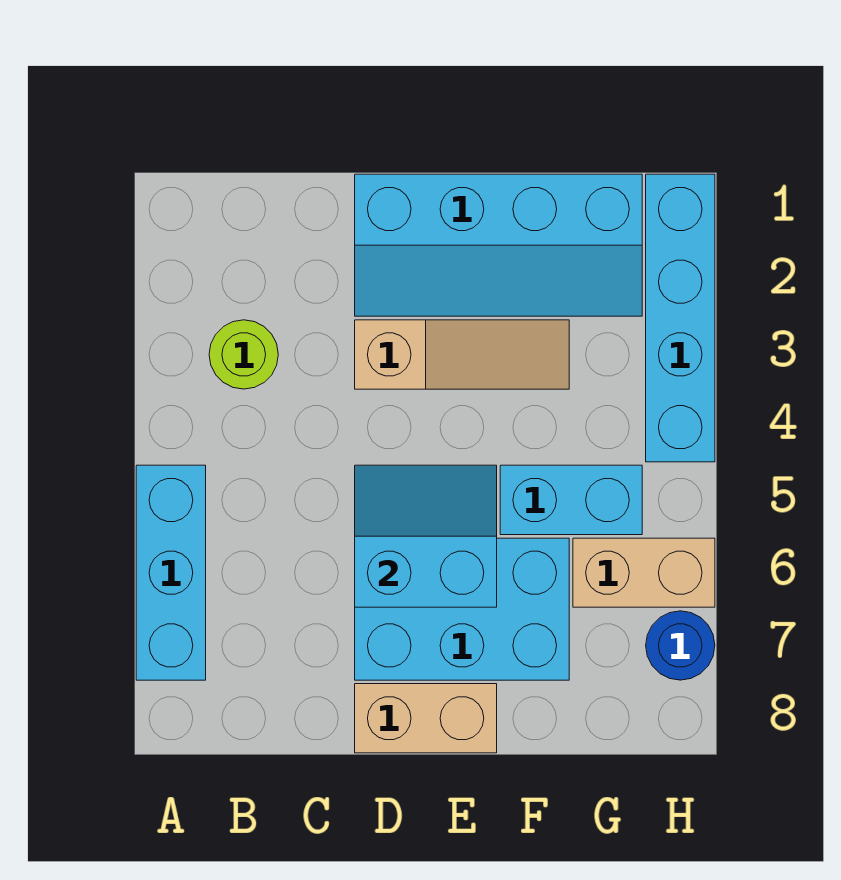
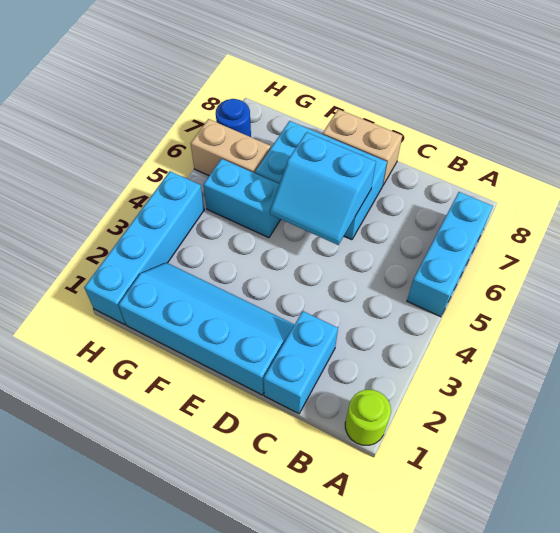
lime round brick B3 level 1 -> lime round brick A1 level 1
none -> cyan brick C1:C2 level 1
tan slope D3:F3 level 1 top D -> none

